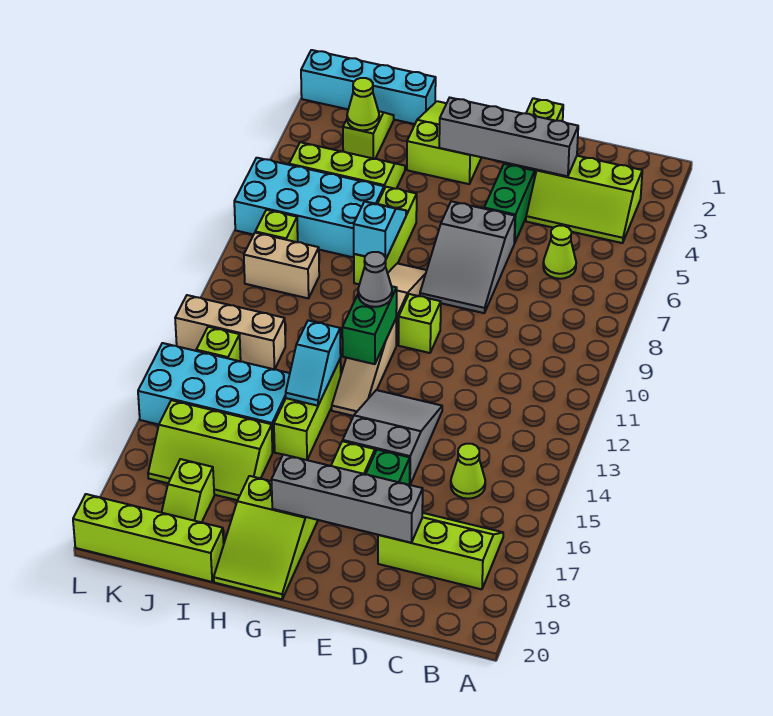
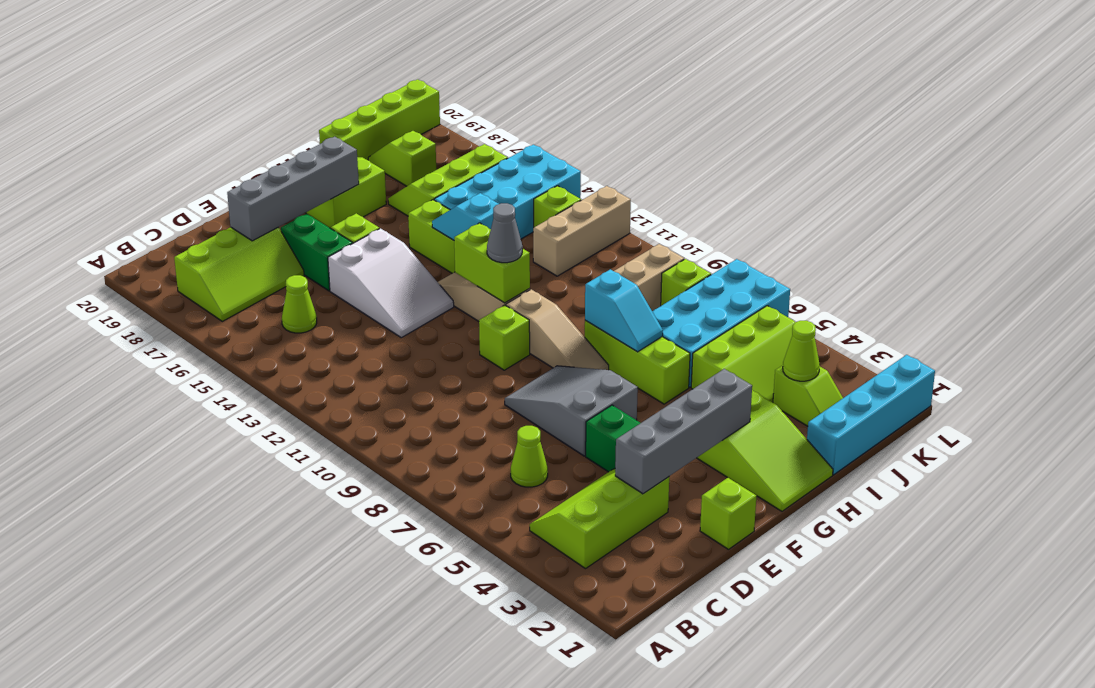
grey slope E13:F15 level 1 top 15 -> white slope E13:F15 level 1 top 15
green brick G11:G12 level 2 -> lime brick G11:G12 level 2

